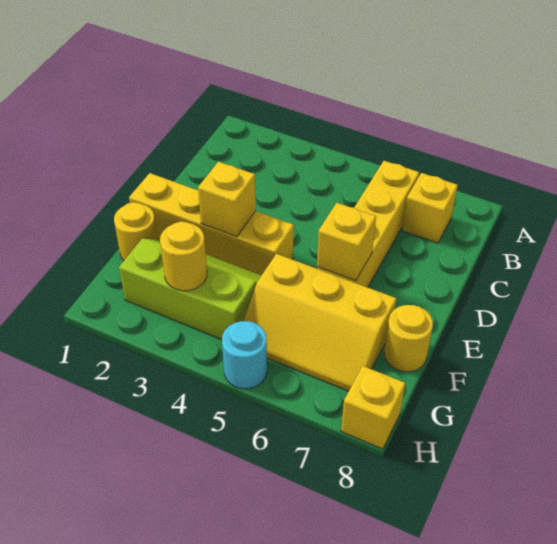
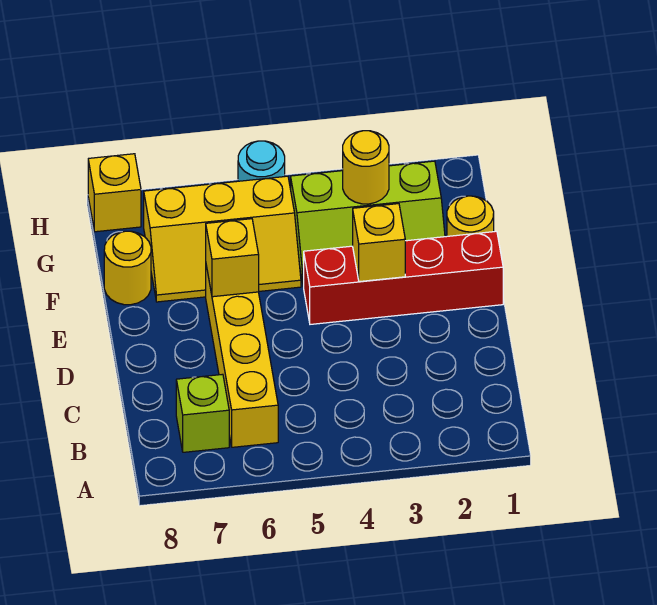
yellow brick B7 level 1 -> lime brick B7 level 1
yellow brick E1:E4 level 1 -> red brick E1:E4 level 1
yellow slope F5:G7 level 1 top F -> yellow slope F5:G7 level 1 top G

